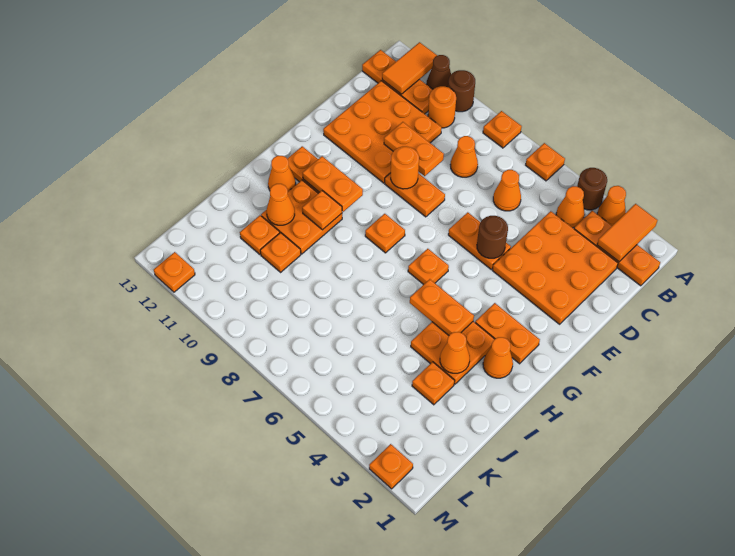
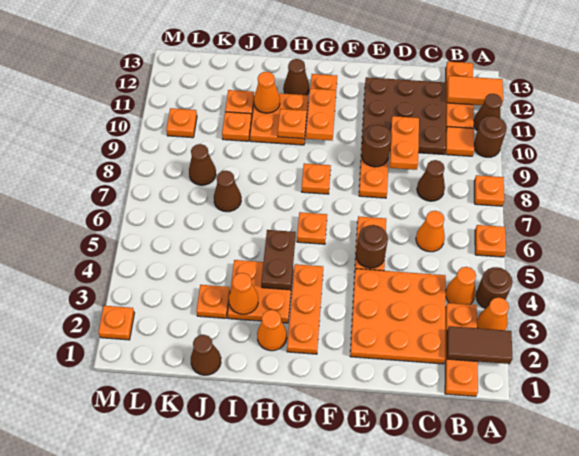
orange tile A2:B2 level 2 -> brown tile A2:B2 level 2
orange round brick B10 level 1 -> orange tile B10 level 1
orange cone C8 level 1 -> brown cone C8 level 1
orange plate C10:E12 level 1 -> brown plate C10:E12 level 1
orange round brick E9 level 2 -> brown round brick E9 level 2
orange plate G2:G3 level 1 -> orange plate G2:G4 level 1
orange plate H4:H5 level 2 -> brown plate H4:H5 level 2
orange cone H12 level 1 -> brown cone H12 level 1
none -> brown cone J1 level 1
none -> brown cone J7 level 1
none -> brown cone K8 level 1
orange plate M12 level 1 -> orange plate L10 level 1

